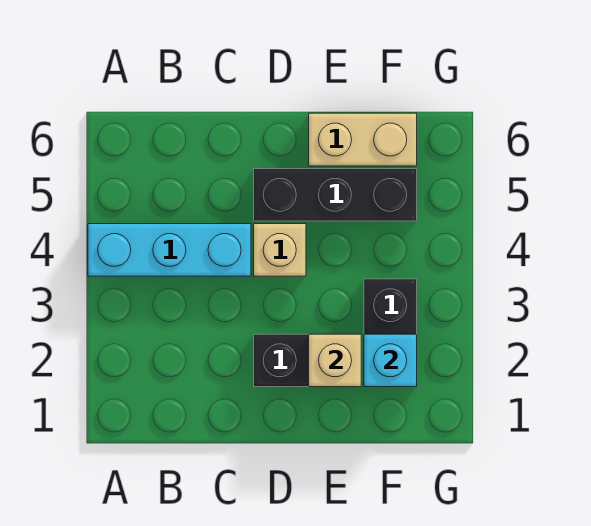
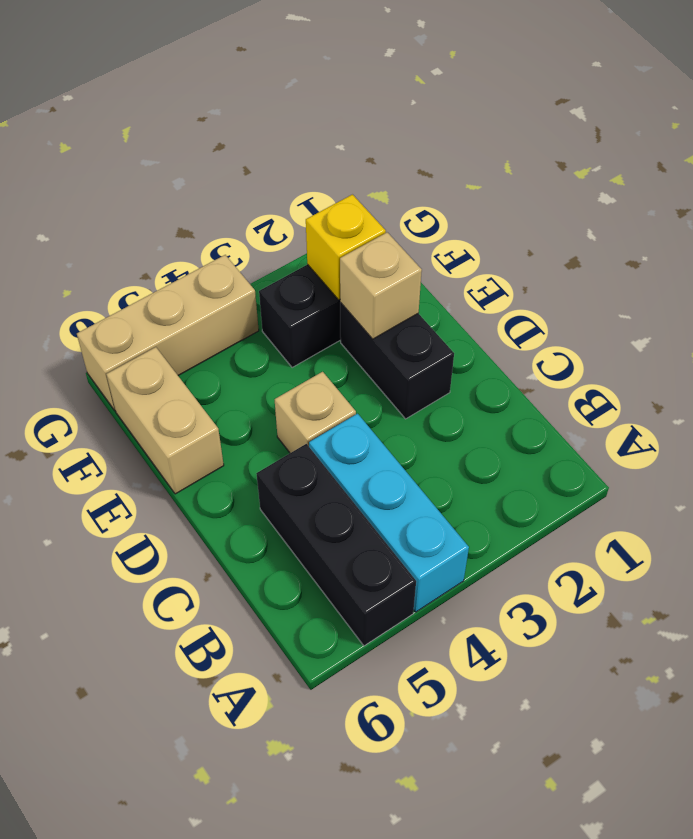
black brick D5:F5 level 1 -> black brick A5:C5 level 1
cyan brick F2 level 2 -> yellow brick F2 level 2
none -> tan brick G4:G6 level 1

